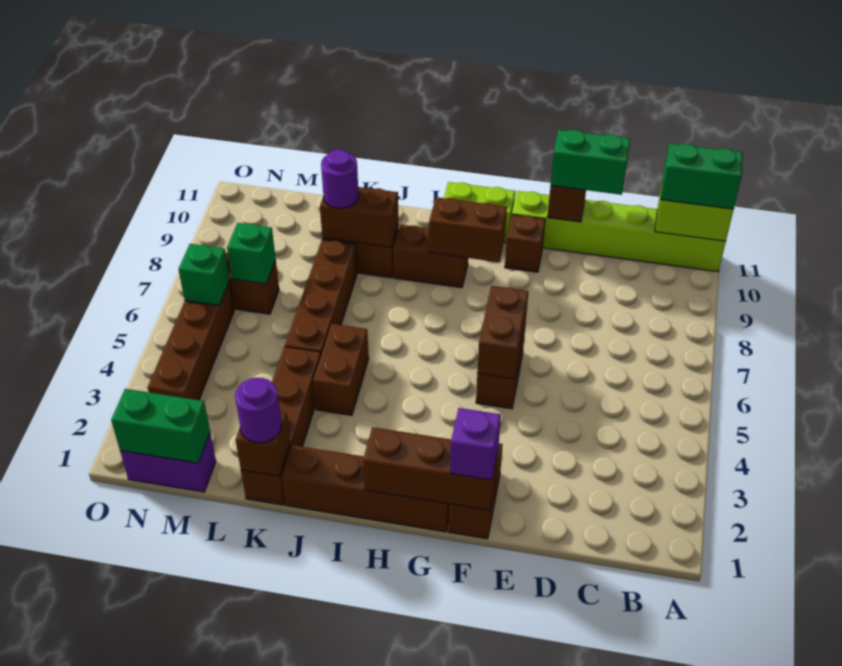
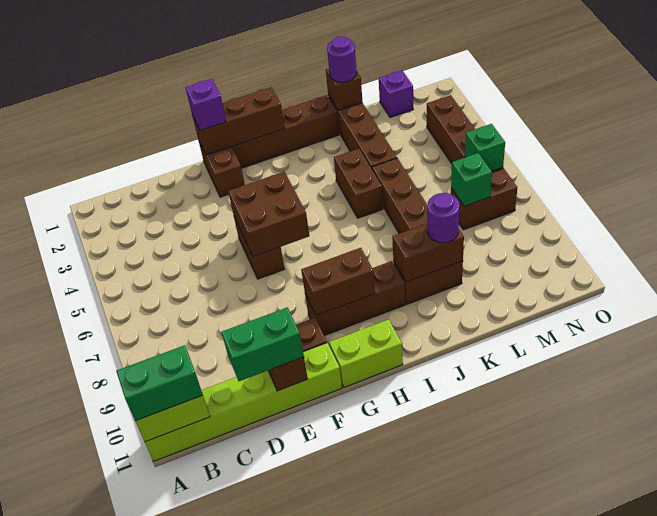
brown brick F5:F6 level 2 -> brown brick F5:G6 level 2
brown brick H9:I9 level 1 -> brown brick G9:I9 level 1
purple brick M1:N1 level 1 -> purple brick M1 level 1
green brick M1:N1 level 2 -> none

